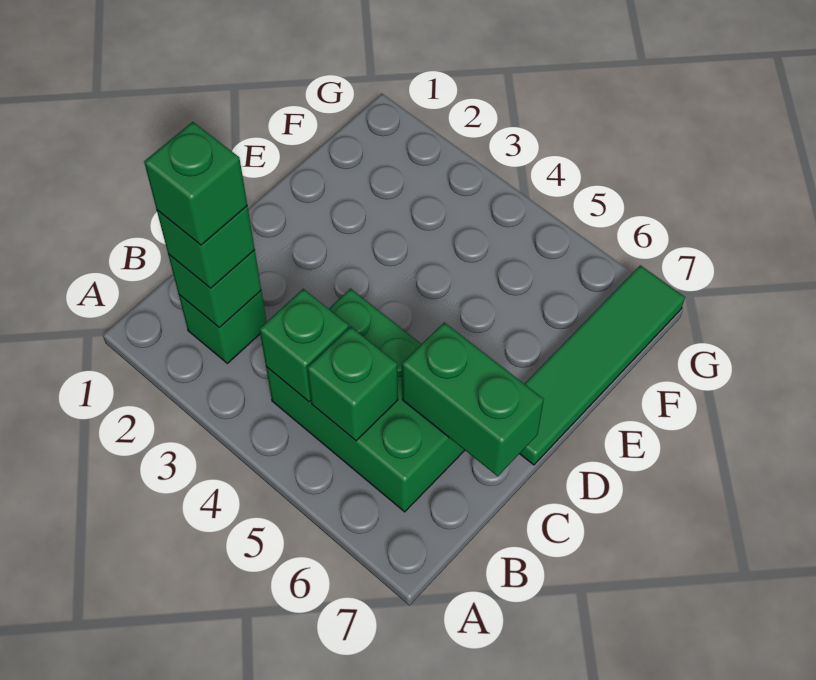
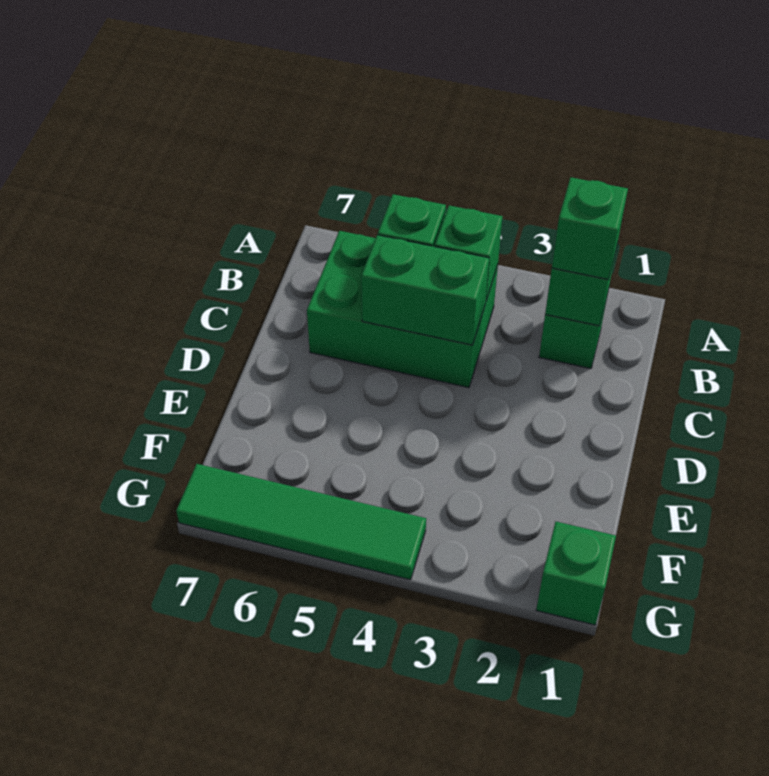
green brick B2 level 4 -> green brick G1 level 1
green brick C6:C7 level 2 -> green brick C4:C5 level 2
green tile D7:G7 level 1 -> green tile G4:G7 level 1

